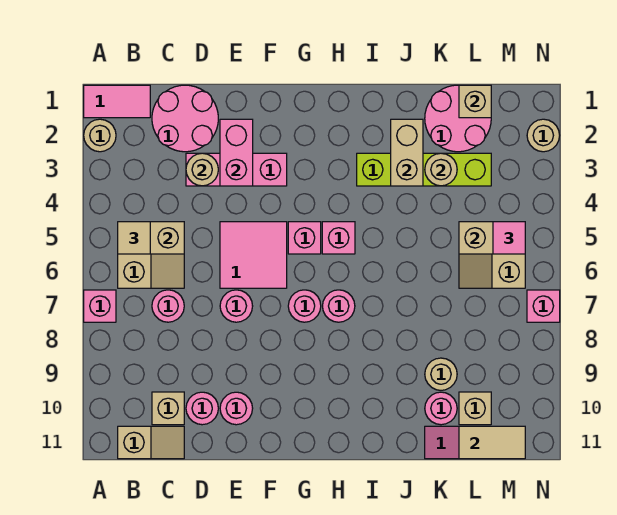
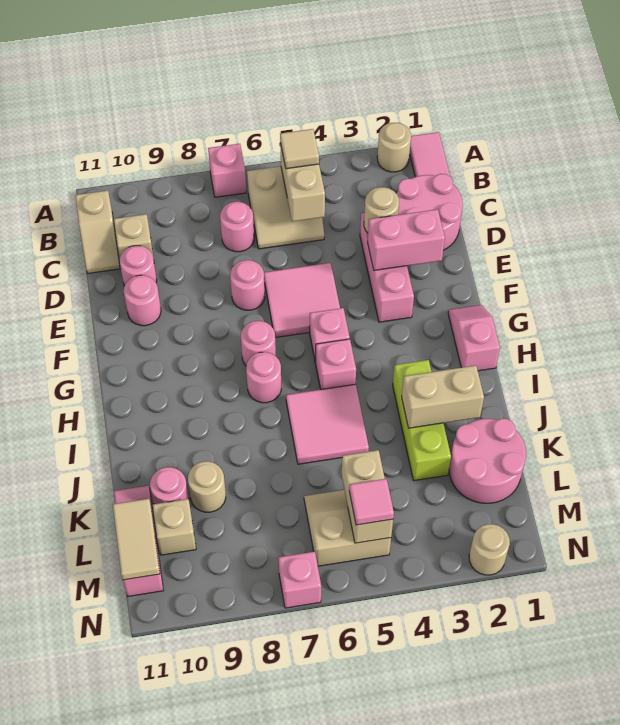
none -> pink slope G1:H1 level 1 top H
lime brick I3:L3 level 1 -> lime brick I3:K3 level 1
none -> pink tile I5:J6 level 1
tan round brick K3 level 2 -> none
tan brick L1 level 2 -> none

